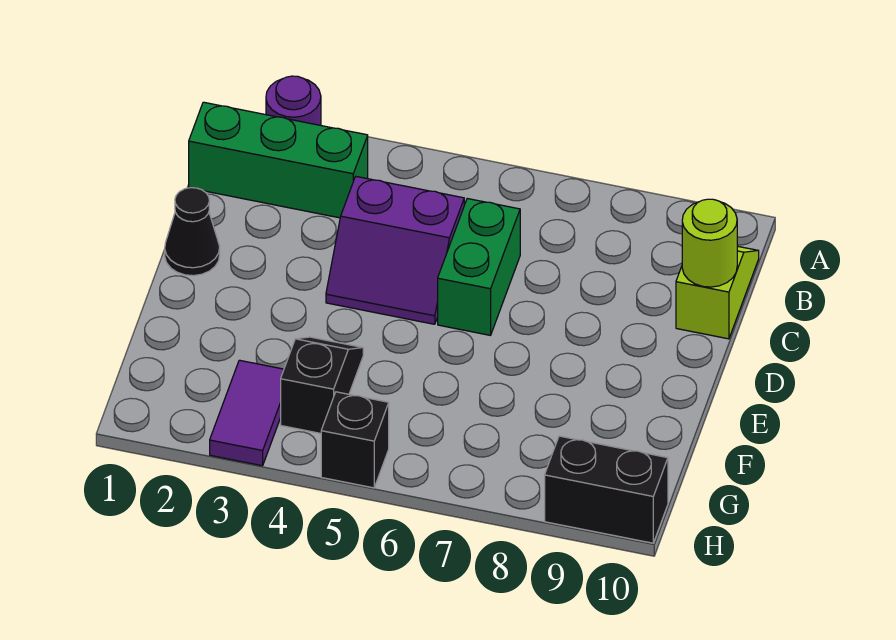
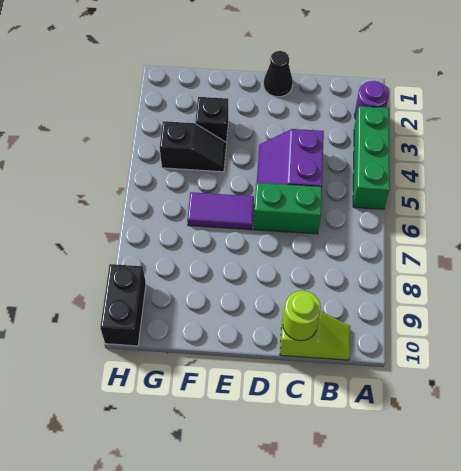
green brick B1:B3 level 1 -> green brick A3:A5 level 1
purple tile G3:H3 level 1 -> purple tile E6:F6 level 1
black brick H5 level 1 -> black brick F3 level 1

